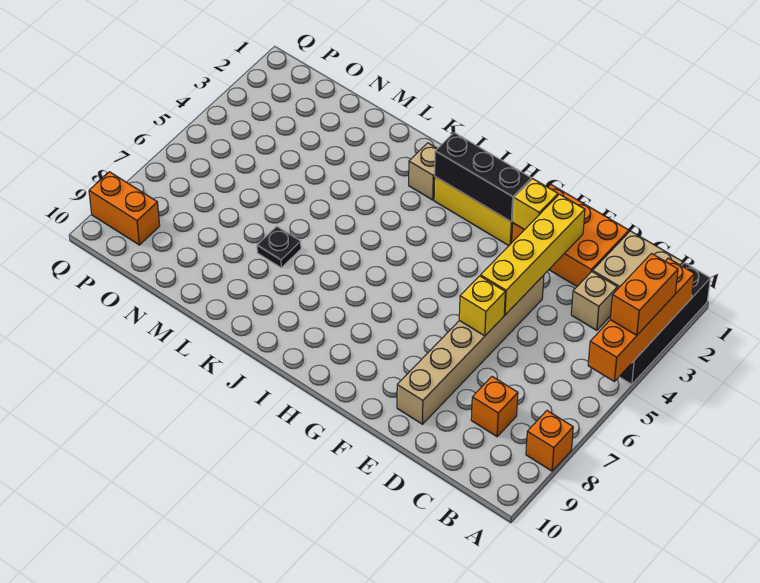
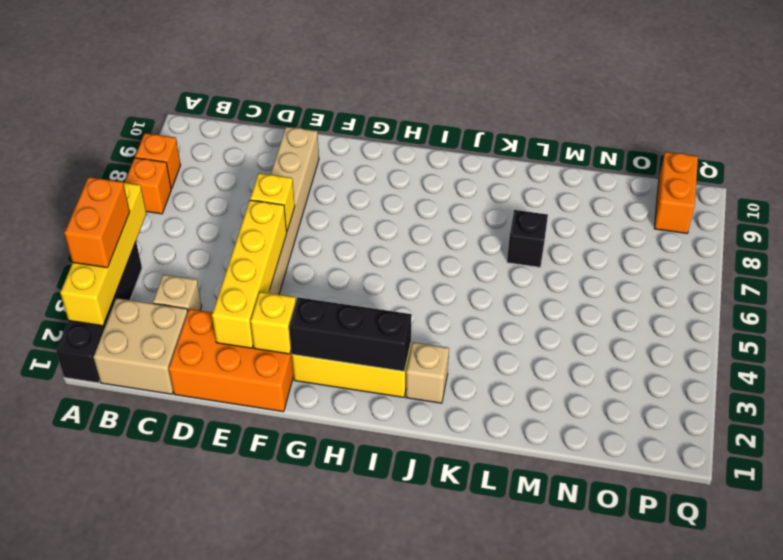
orange brick A2:A5 level 2 -> yellow brick A2:A5 level 2
orange brick C8 level 1 -> orange brick A7 level 1
black plate L7 level 1 -> black brick L7 level 1
orange brick P9:Q9 level 1 -> orange brick P9:P10 level 1

